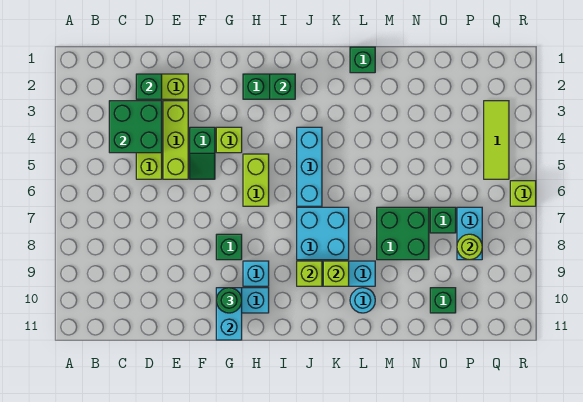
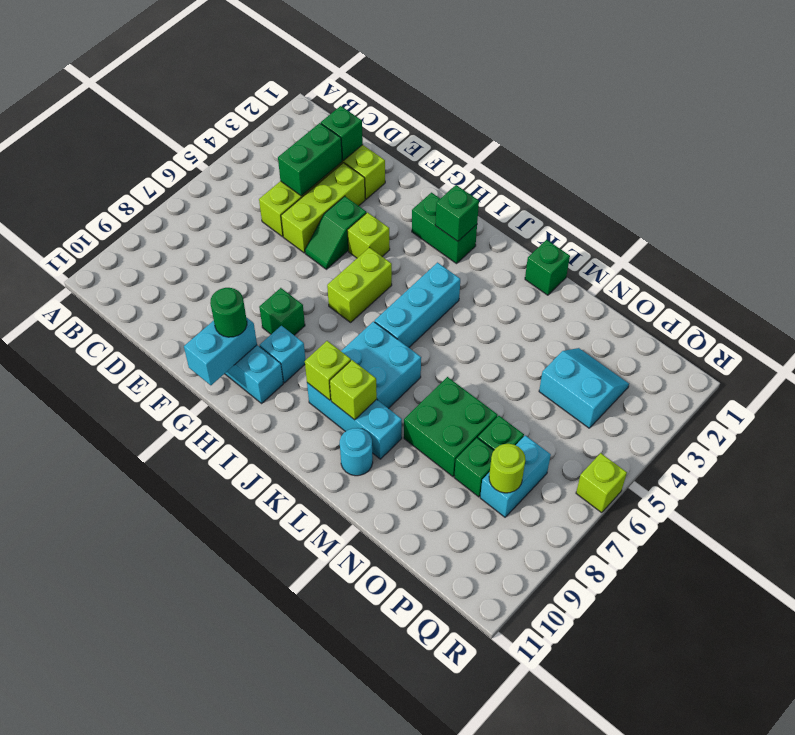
green brick C3:D4 level 2 -> green brick D3:D4 level 2
none -> cyan slope O3:P4 level 1 top 4
green brick O10 level 1 -> green brick O8 level 1
lime tile Q3:Q5 level 1 -> none

